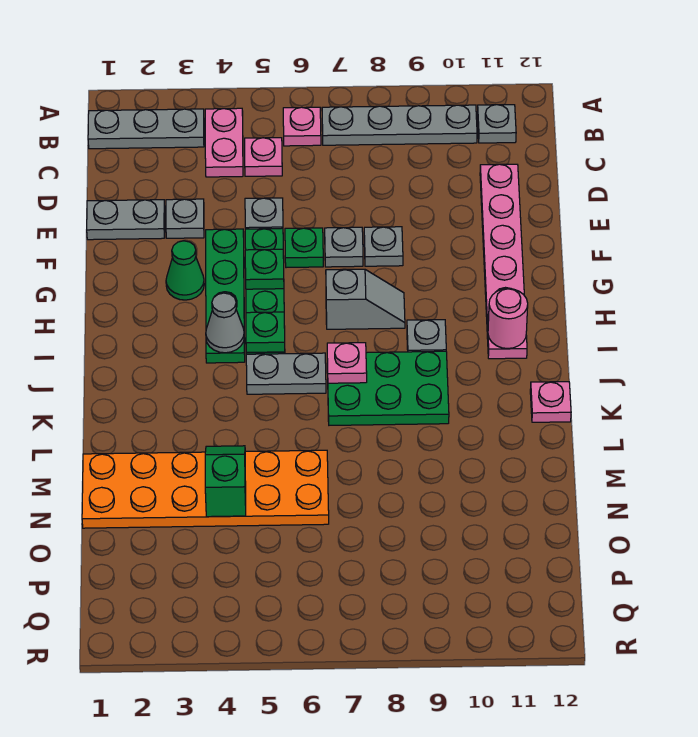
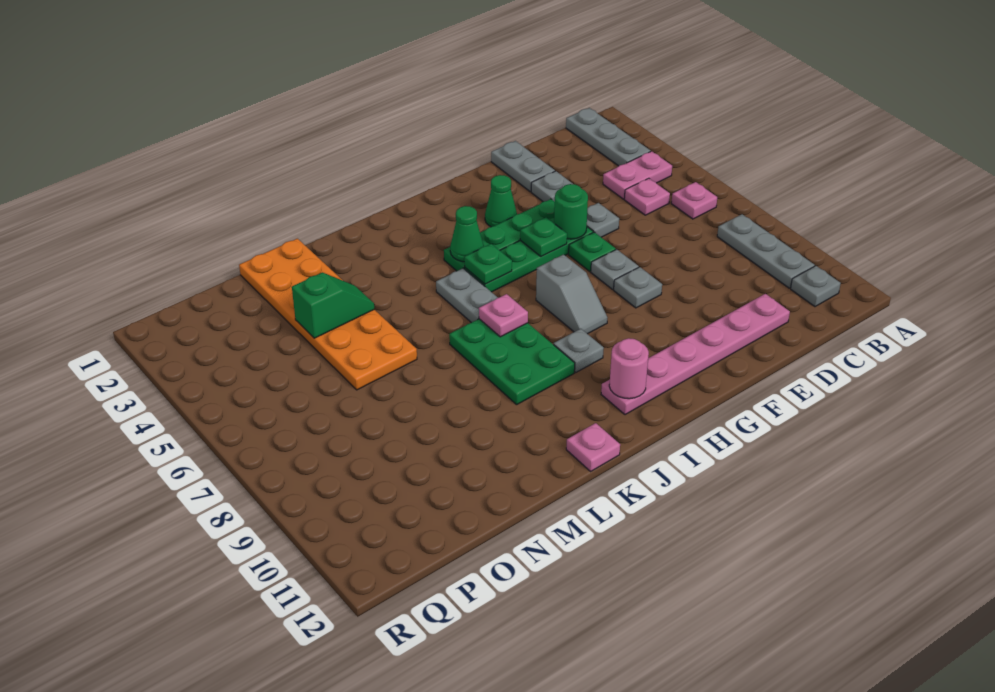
grey plate B7:B10 level 1 -> grey plate B8:B10 level 1
none -> green round brick F5 level 2
grey cone I4 level 2 -> green cone I4 level 2

